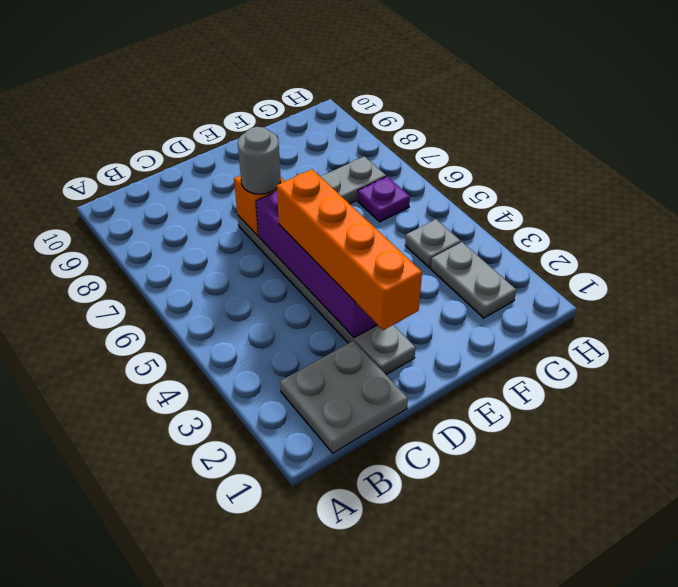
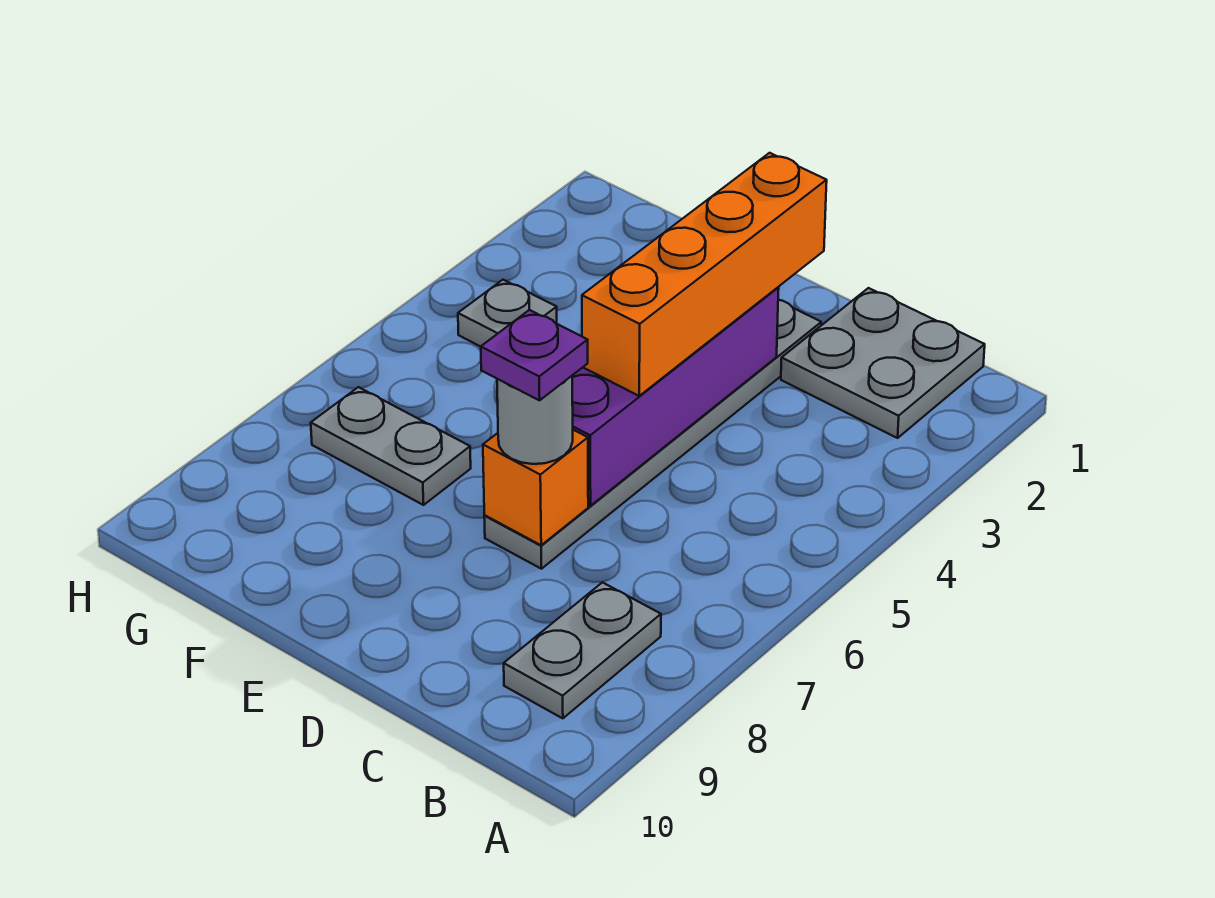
grey plate G2:G3 level 1 -> grey plate B8:B9 level 1
purple plate G6 level 1 -> purple plate D7 level 4

